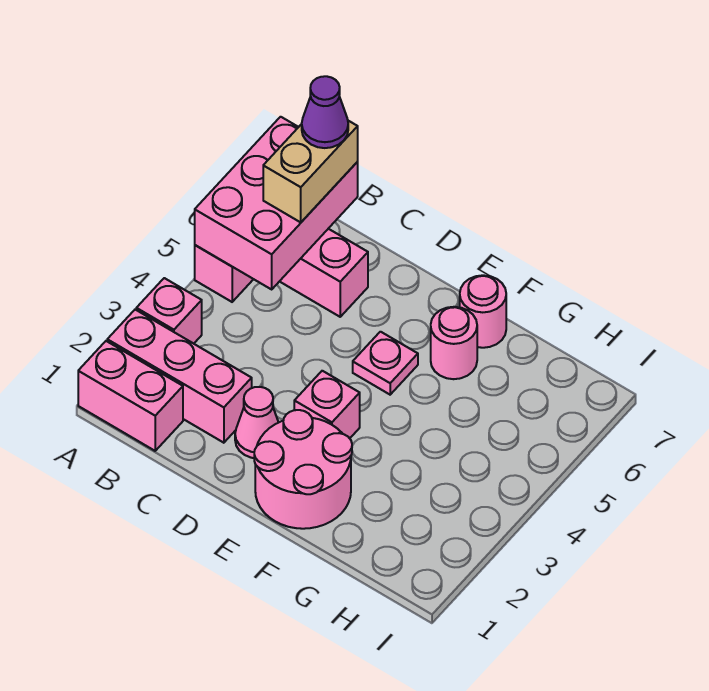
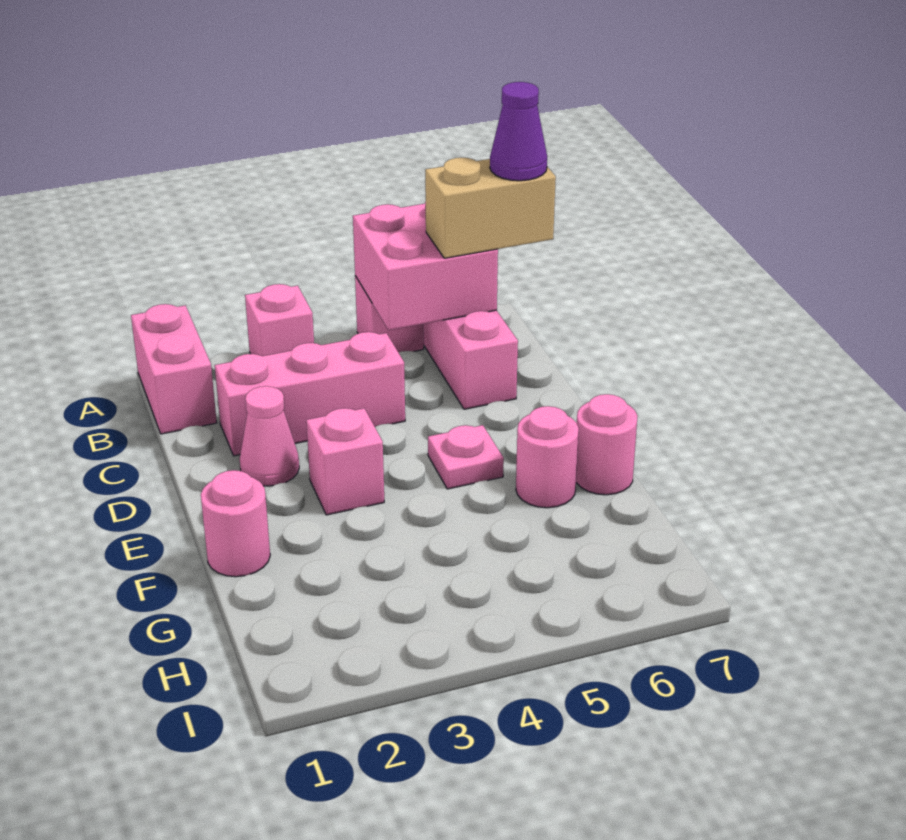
pink brick A2:C2 level 1 -> pink brick C2:C4 level 1
pink brick A5:B7 level 2 -> pink brick A5:B6 level 2
pink round brick E1:F2 level 1 -> pink round brick F1 level 1

